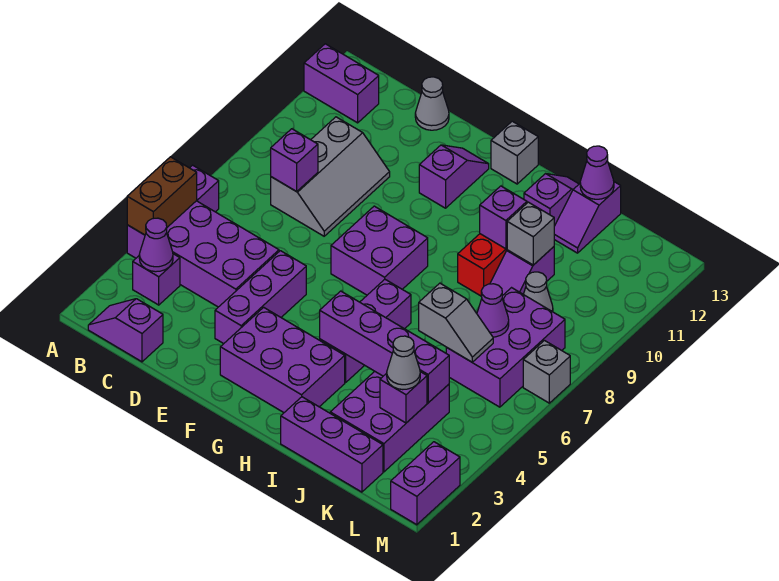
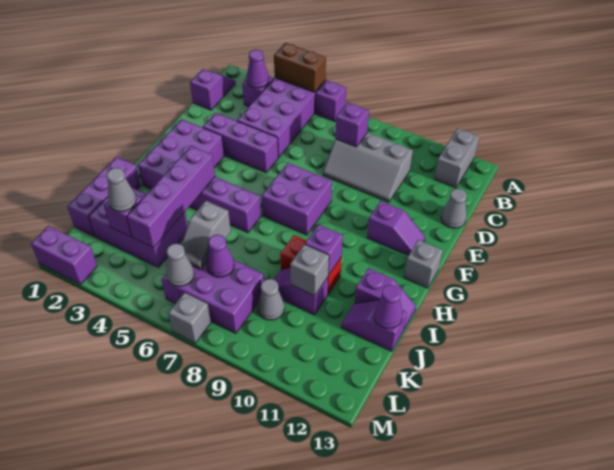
purple brick A12:B12 level 1 -> grey brick A12:B12 level 1
none -> grey cone L6 level 2

